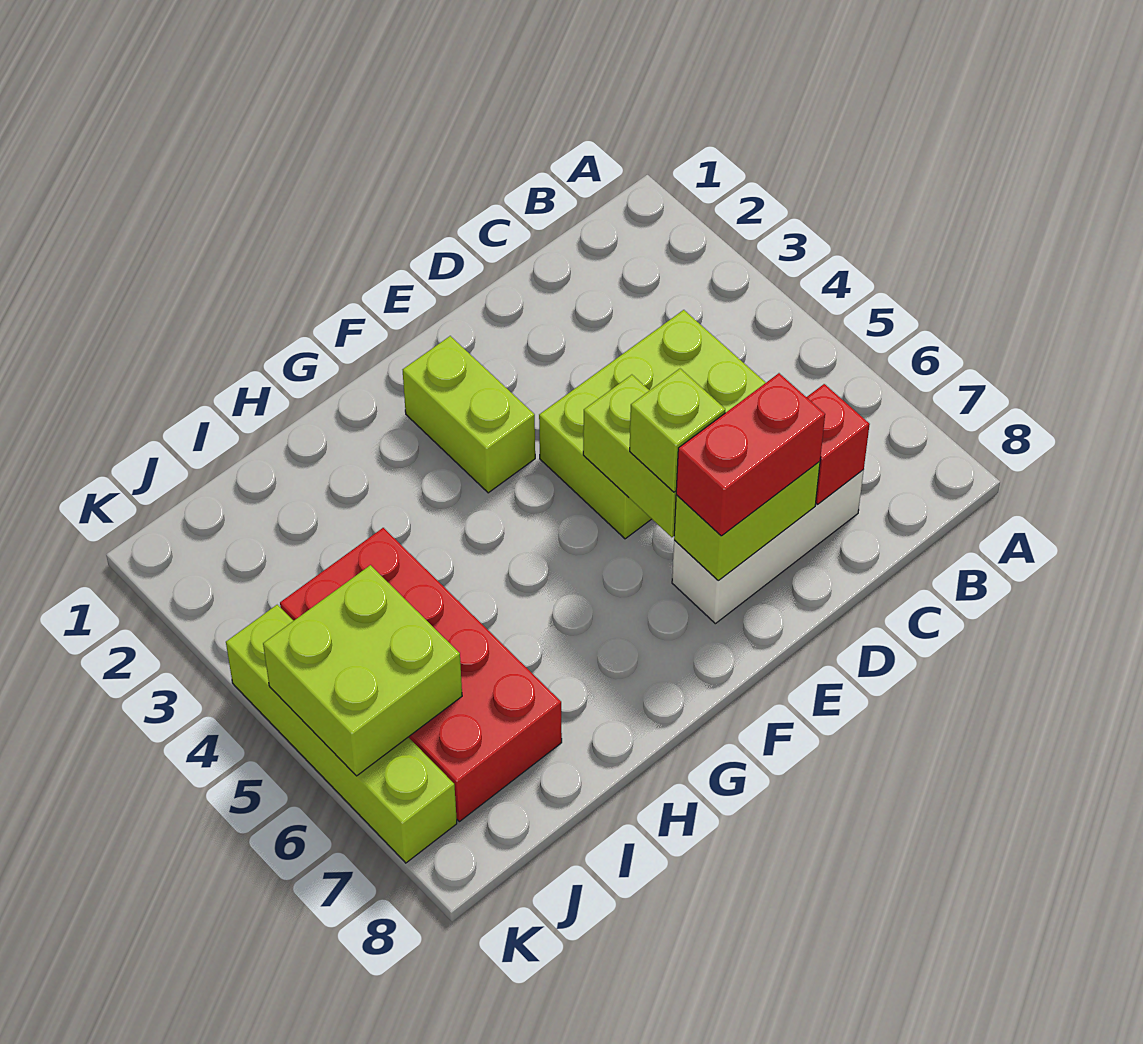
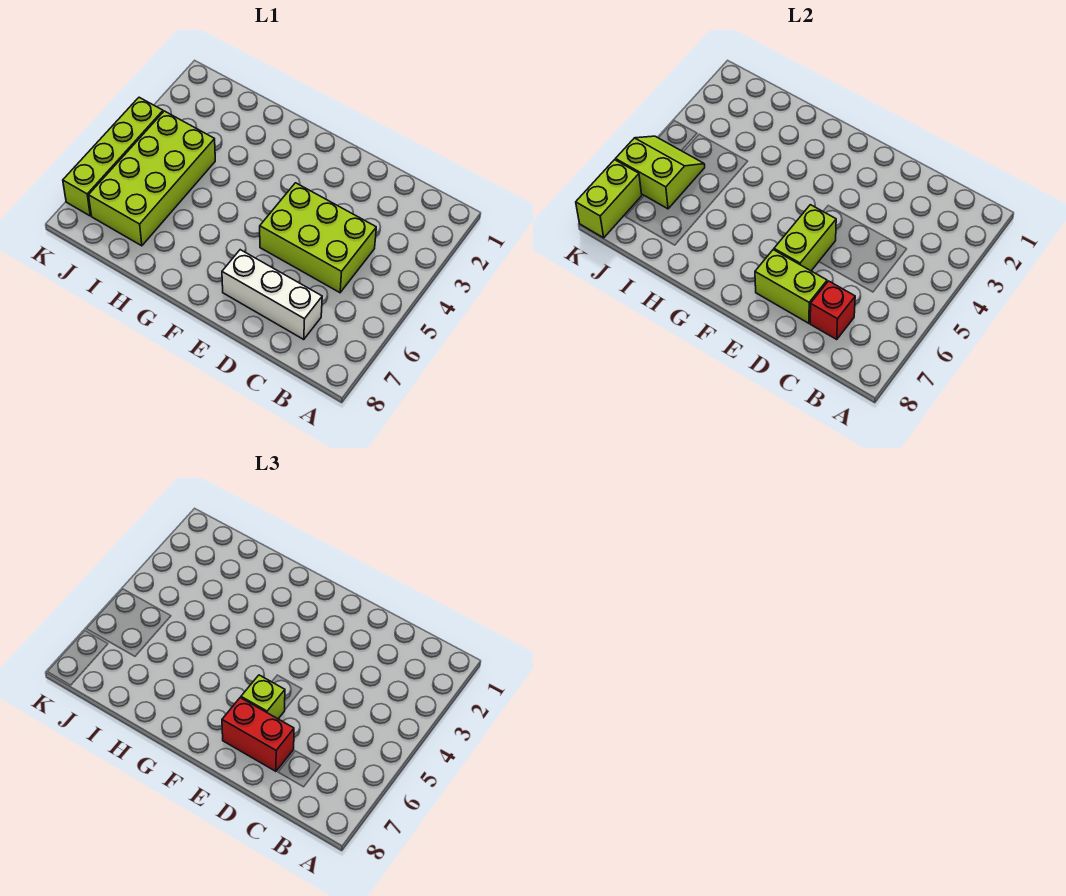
lime brick F2:F3 level 1 -> lime brick K7:K8 level 2
red brick I4:J7 level 1 -> lime brick I4:J7 level 1
lime brick J5:K6 level 2 -> lime slope J5:K6 level 2 top 6

